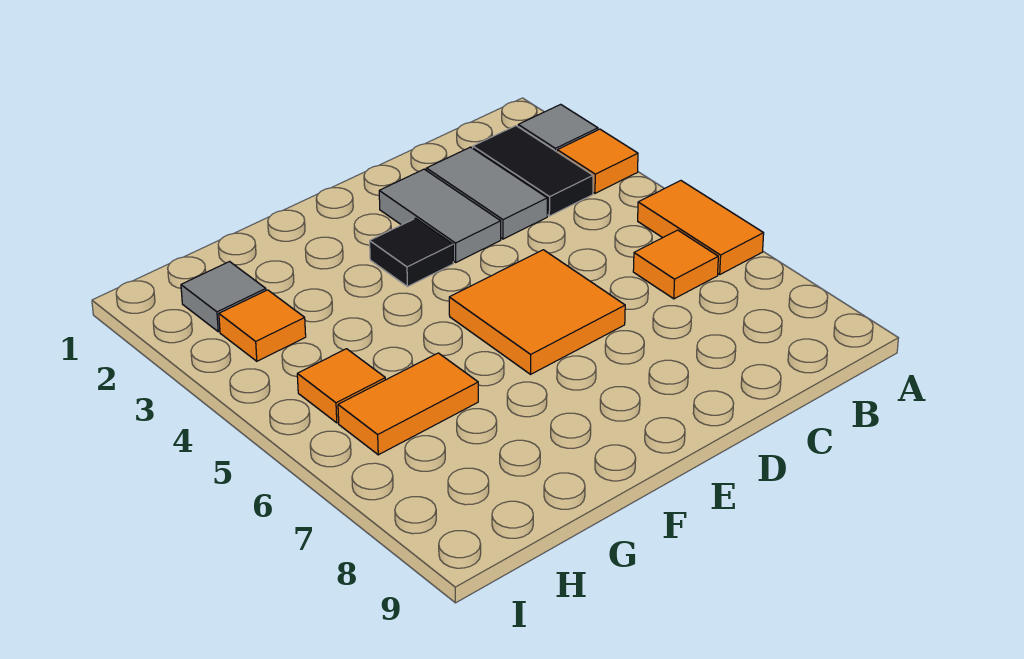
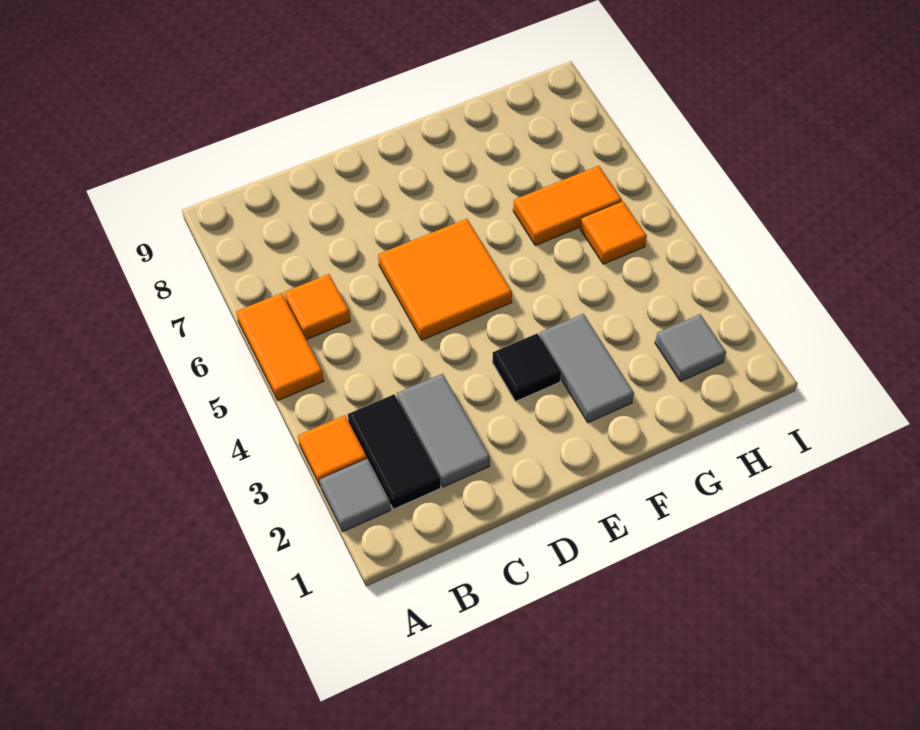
grey tile D2:D3 level 1 -> grey tile F2:F3 level 1
orange tile H3 level 1 -> none

